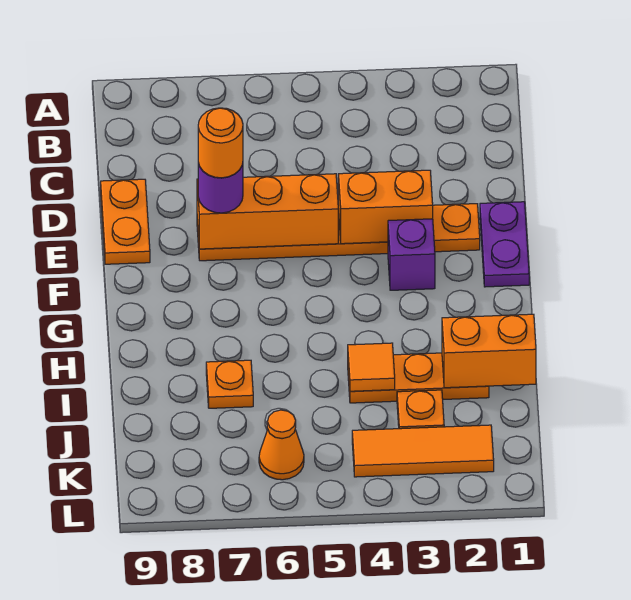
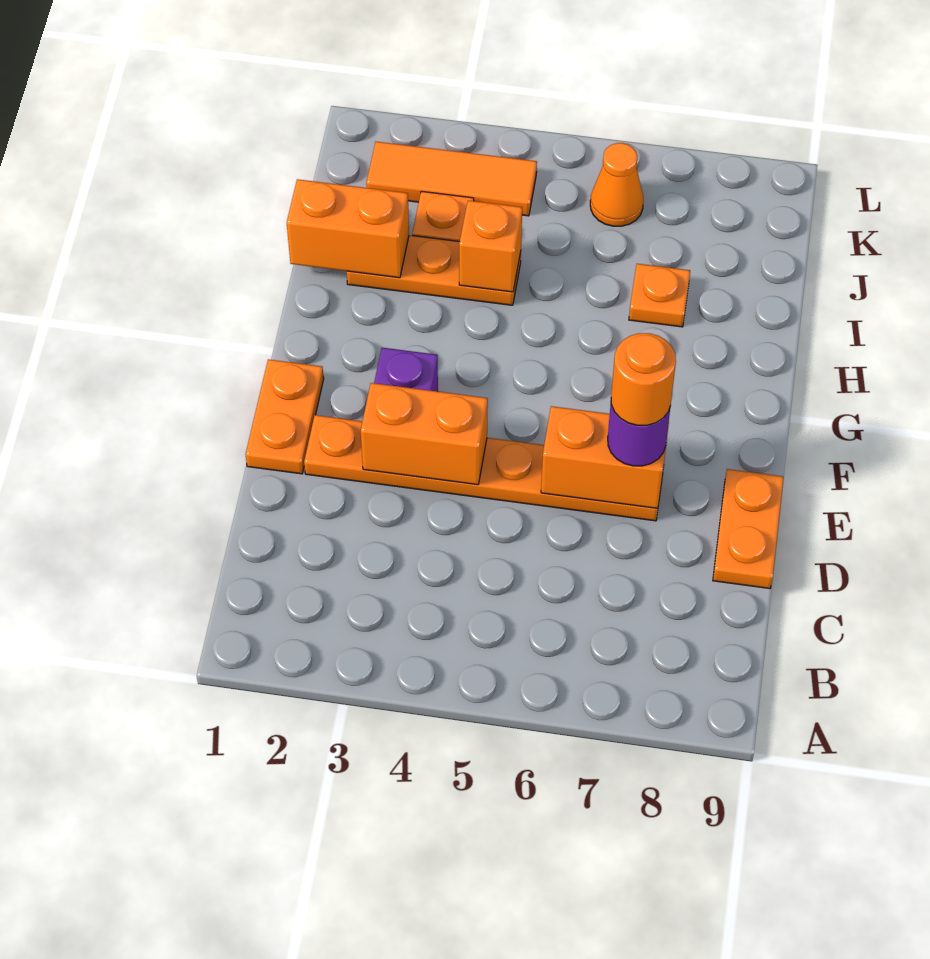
purple plate E1:F1 level 1 -> orange plate E1:F1 level 1
orange brick E5:E7 level 2 -> orange brick E6:E7 level 2
orange tile I4 level 2 -> orange brick I4 level 2

